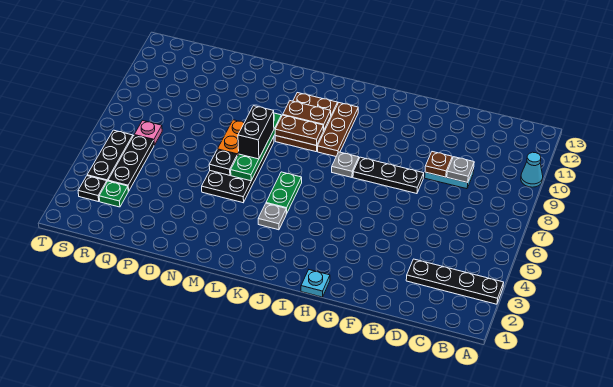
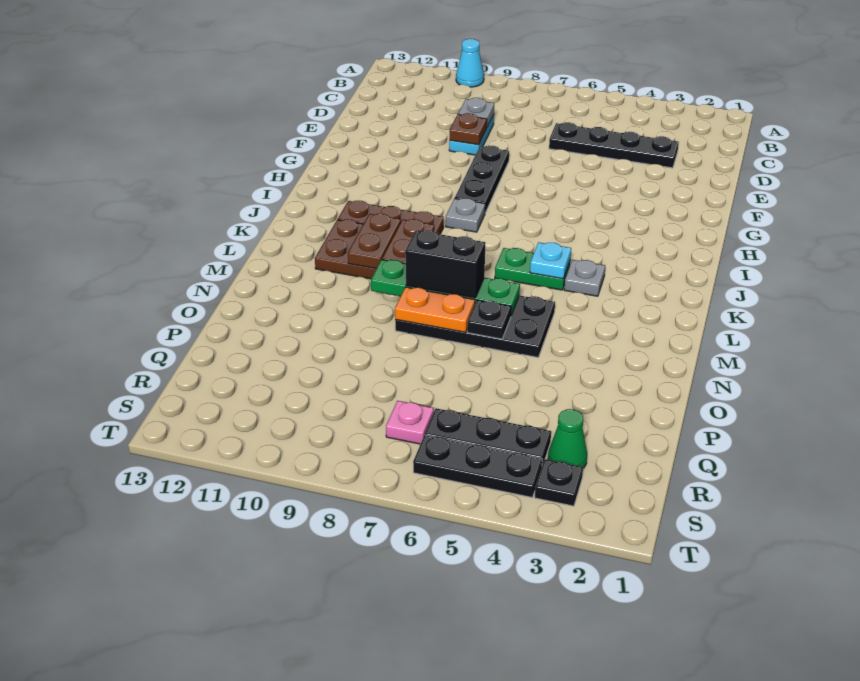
black plate A3:D3 level 1 -> black plate D3:D6 level 1
cyan plate H1 level 1 -> cyan plate K5 level 2
green plate R3 level 1 -> green cone R3 level 1

